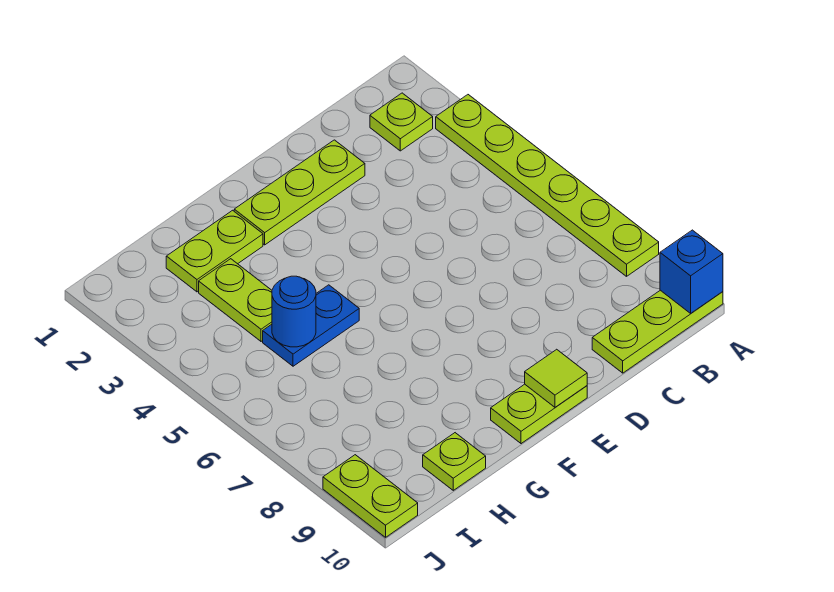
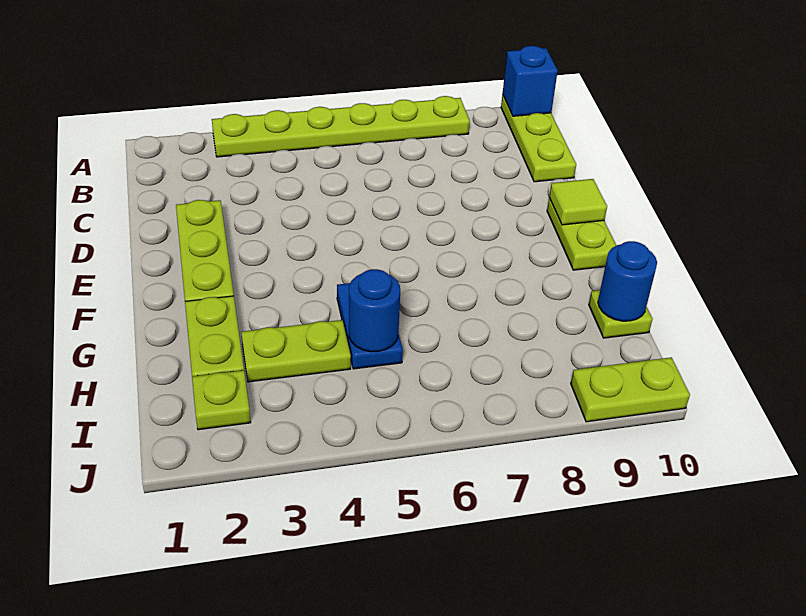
lime plate B2 level 1 -> lime plate I2 level 1
none -> blue round brick H10 level 2

